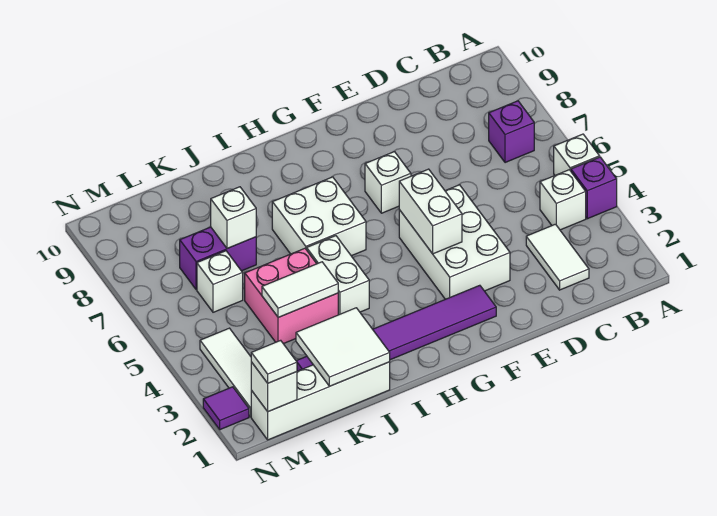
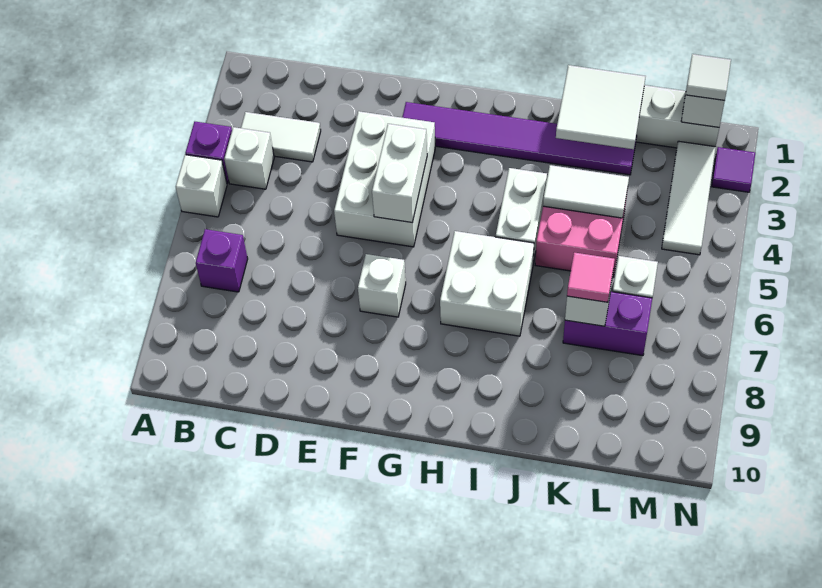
white tile C2:C3 level 1 -> white tile B3:C3 level 1
none -> pink tile K7 level 3

